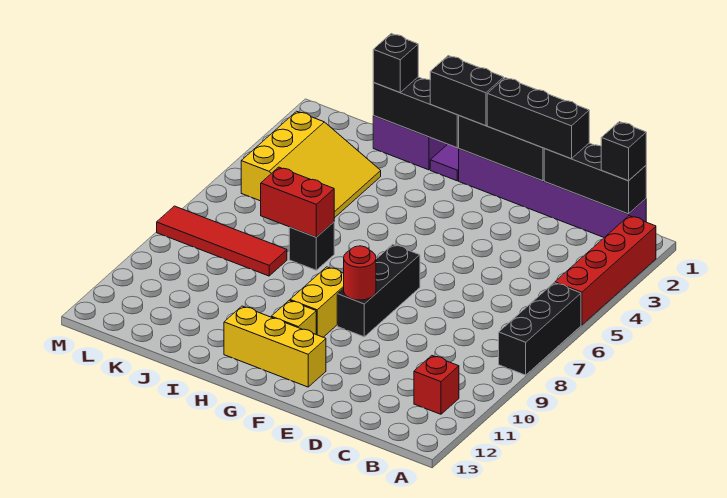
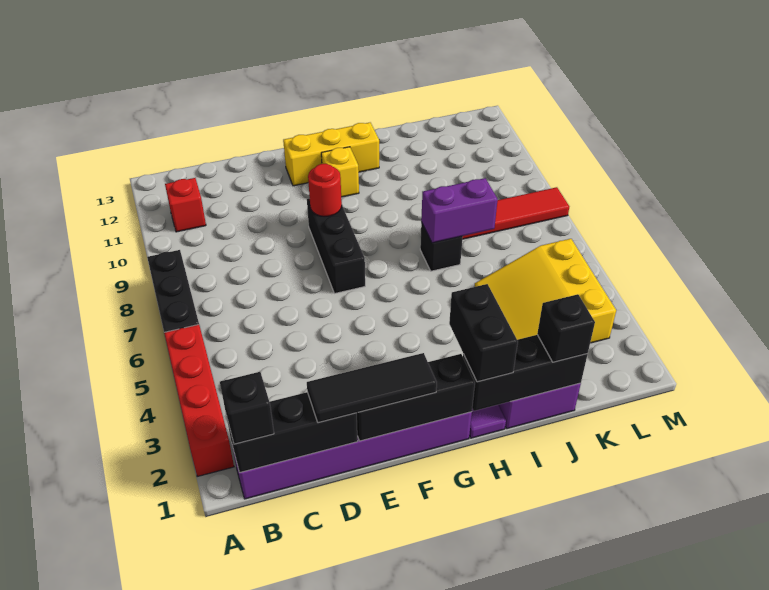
black brick D1:F1 level 3 -> black tile D1:F1 level 3
black brick G1:H1 level 3 -> black brick H1:H2 level 3
yellow brick G9:G10 level 1 -> none
red brick I7:J7 level 2 -> purple brick I7:J7 level 2

